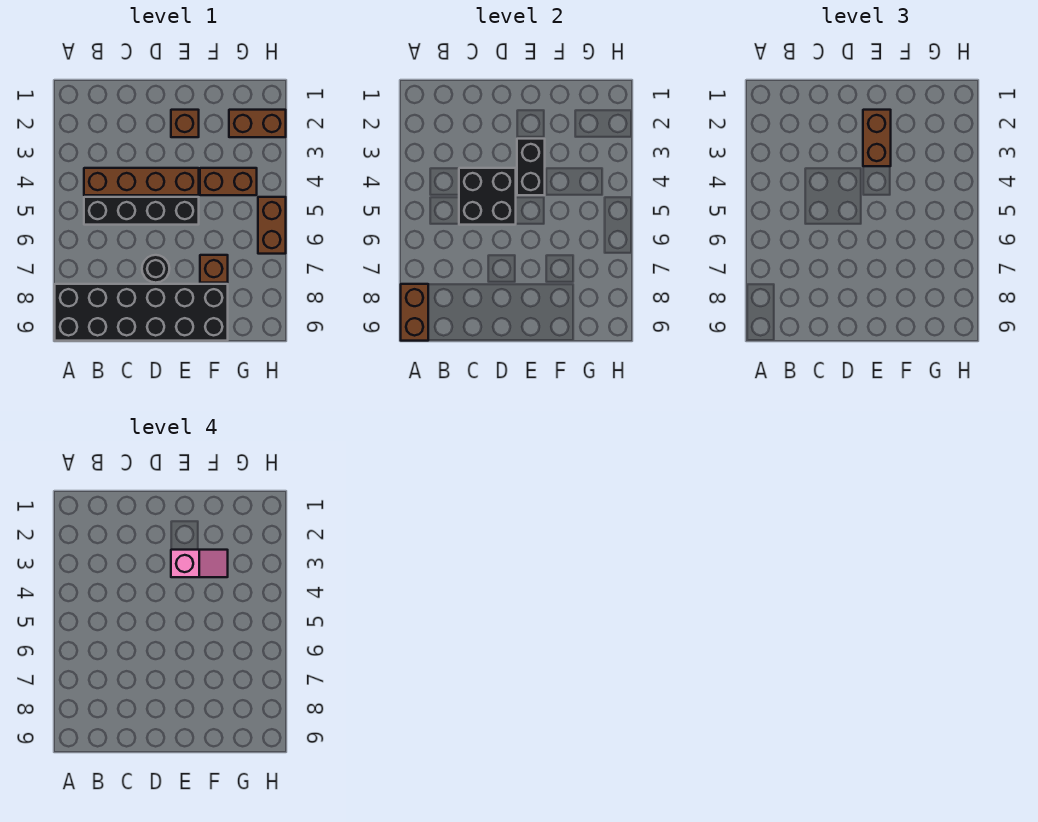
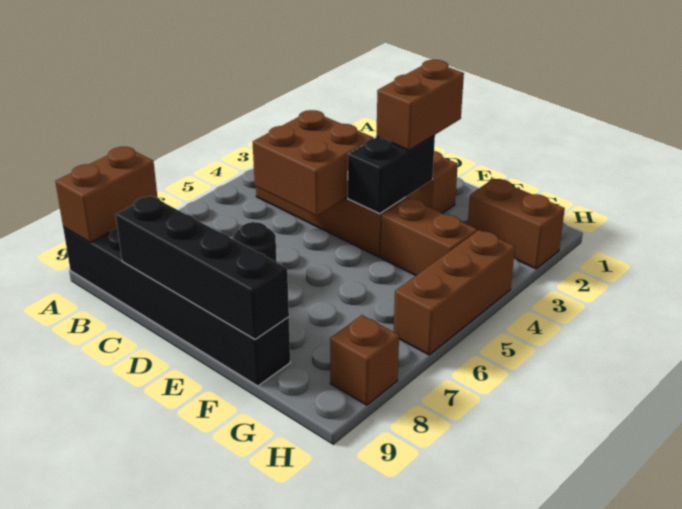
black brick A8:F9 level 1 -> black brick A9:F9 level 1
black brick B5:E5 level 1 -> black brick C9:F9 level 2
black brick C4:D5 level 2 -> brown brick C4:D5 level 2
pink slope E3:F3 level 4 top E -> none
brown brick F7 level 1 -> brown brick H8 level 1
brown brick H5:H6 level 1 -> brown brick H4:H6 level 1

